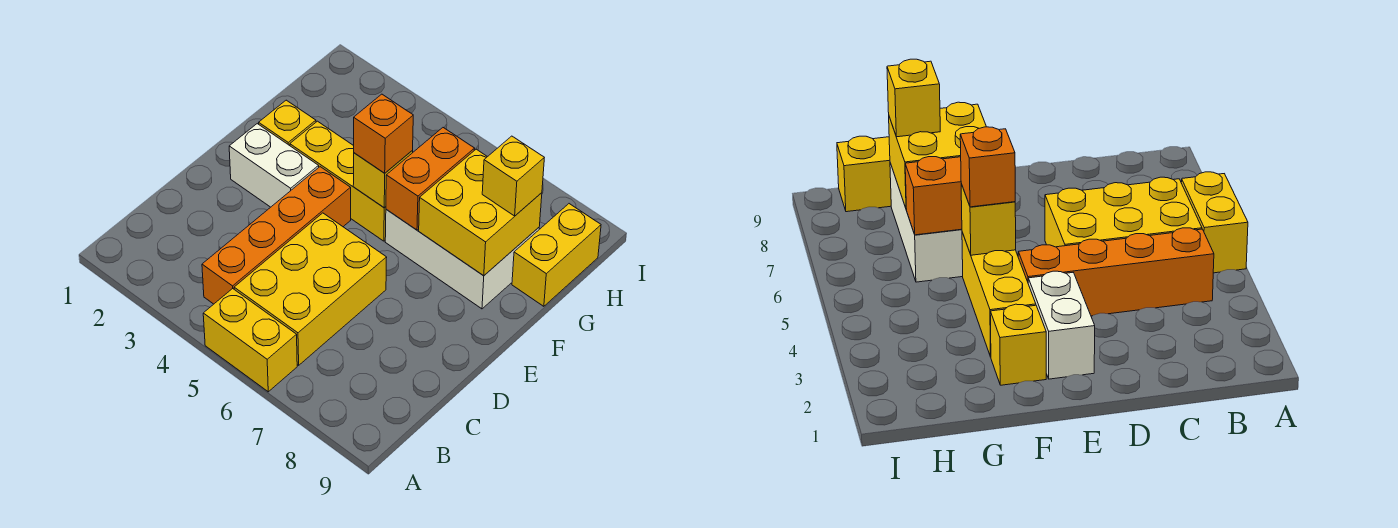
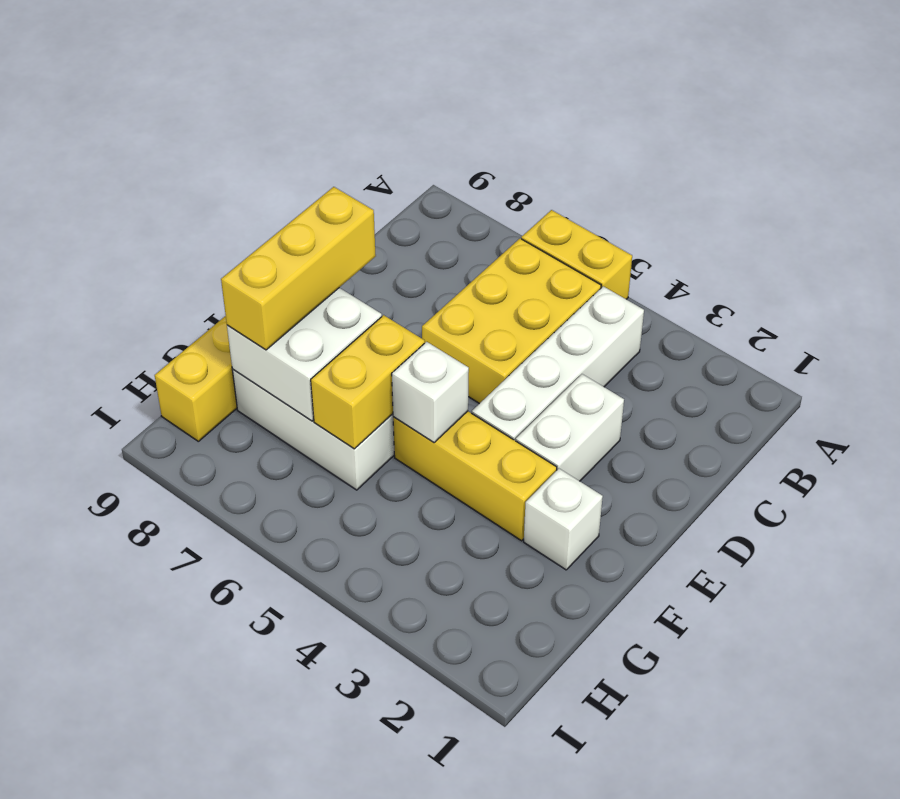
orange brick B4:E4 level 1 -> white brick B4:E4 level 1
white brick E2:E3 level 1 -> white brick D3:E3 level 1
yellow brick F2 level 1 -> white brick F2 level 1
yellow brick F5 level 2 -> white brick F5 level 2
orange brick F5 level 3 -> none
orange brick F6:G6 level 2 -> yellow brick F6:G6 level 2
yellow brick F7:G8 level 2 -> white brick F7:G8 level 2
yellow brick G8 level 3 -> yellow brick E8:G8 level 3

